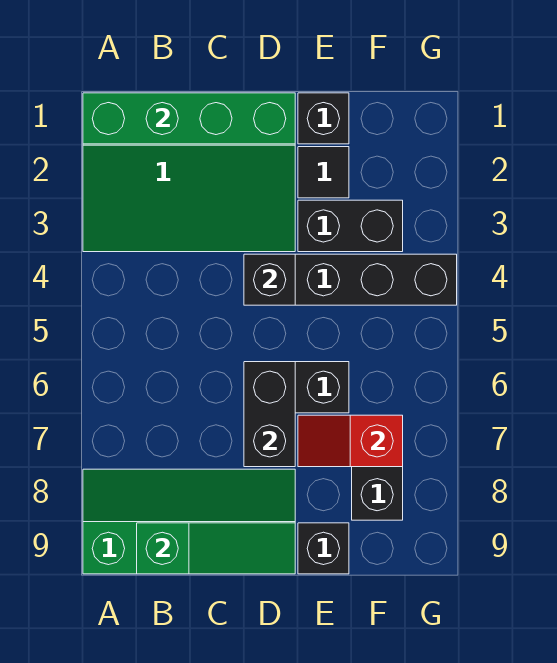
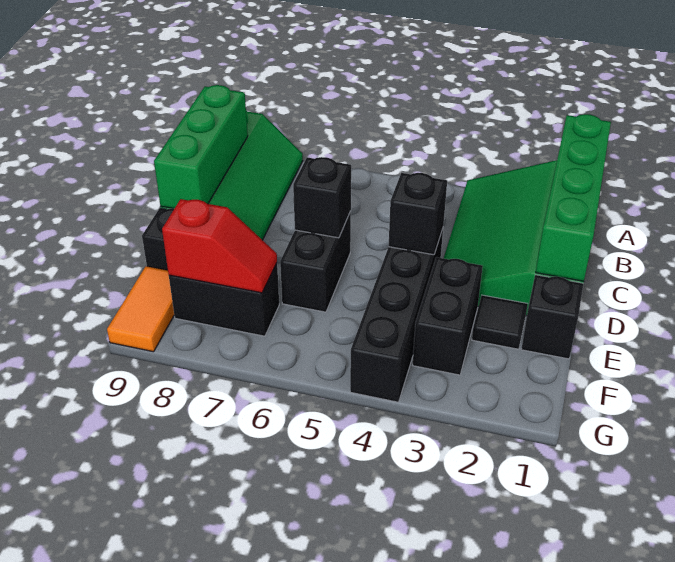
green slope B9:D9 level 2 top B -> green brick B9:D9 level 2
black brick D6:D7 level 2 -> black brick D6 level 2
red slope E7:F7 level 2 top F -> red slope F7:F8 level 2 top 8
none -> orange tile F9:G9 level 1

